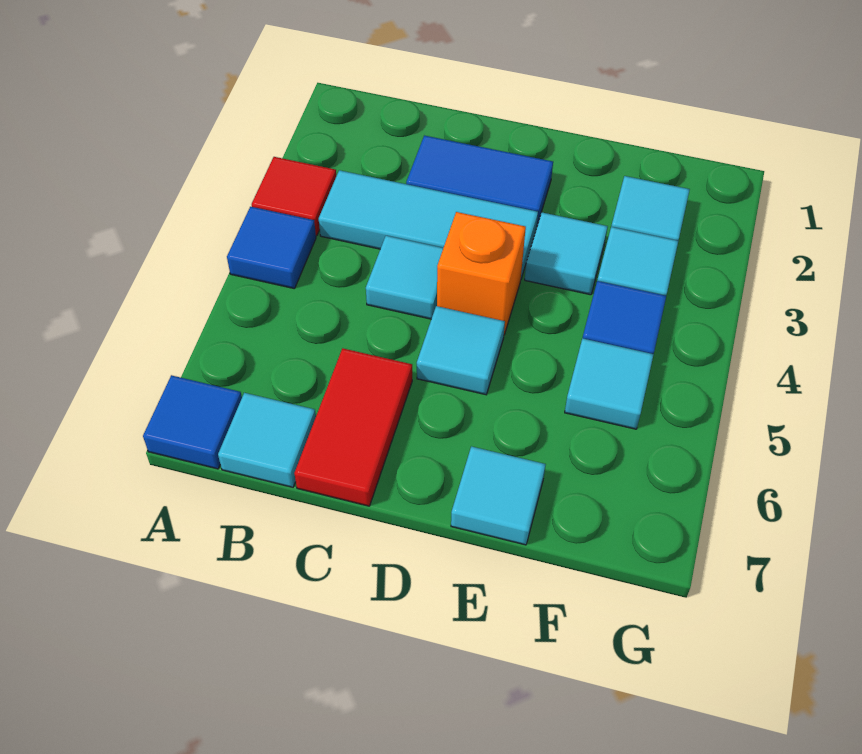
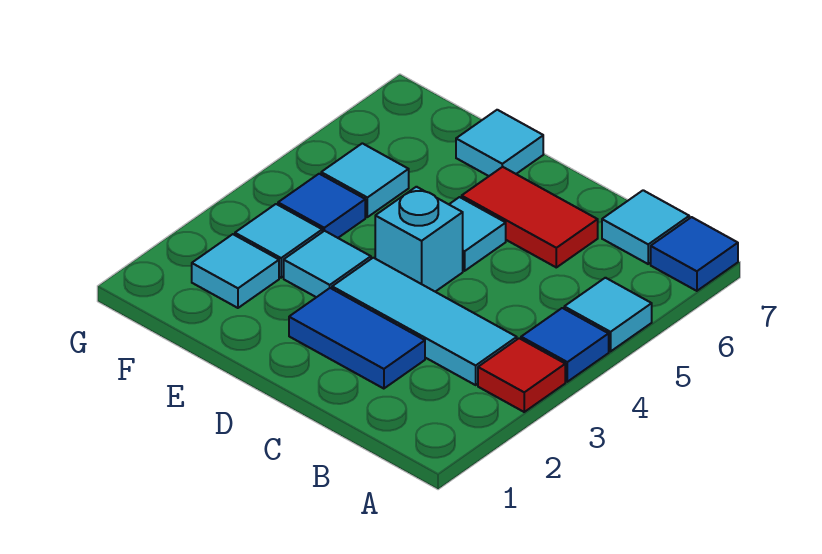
cyan tile C4 level 1 -> cyan tile A5 level 1
red tile C6:C7 level 1 -> red tile C6:D6 level 1
orange brick D4 level 1 -> cyan brick D4 level 1

